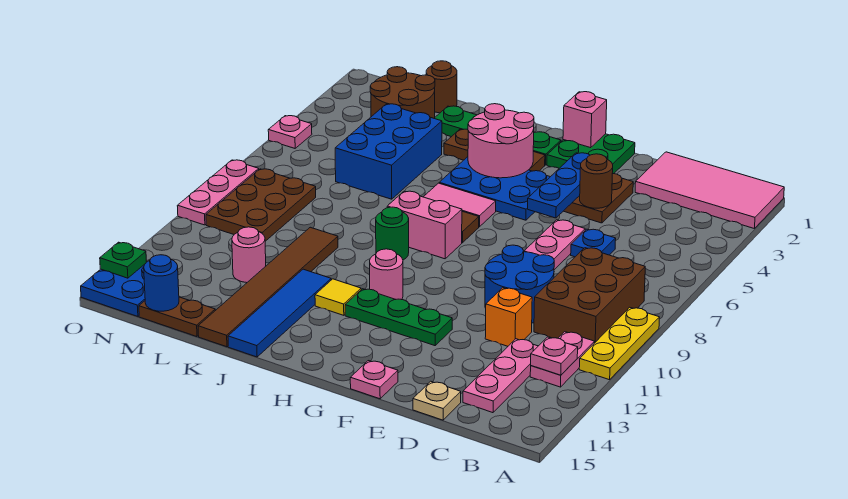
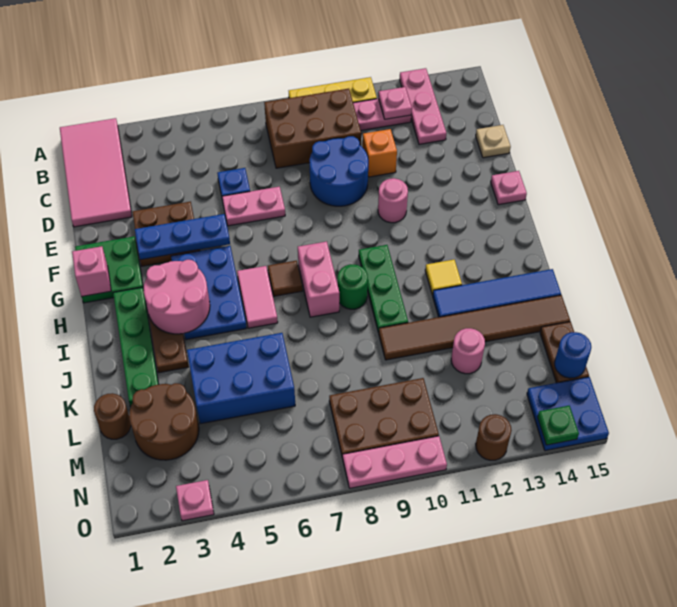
pink plate C12:C14 level 1 -> pink plate A13:C13 level 1
brown round brick E4 level 2 -> brown round brick O12 level 1
green plate F12:H12 level 1 -> green plate H10:J10 level 1
pink round brick H11 level 1 -> pink round brick F11 level 1
pink plate O5 level 1 -> pink plate O3 level 1

